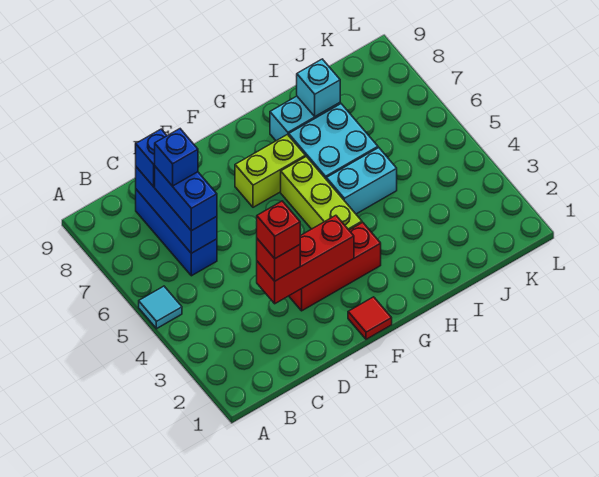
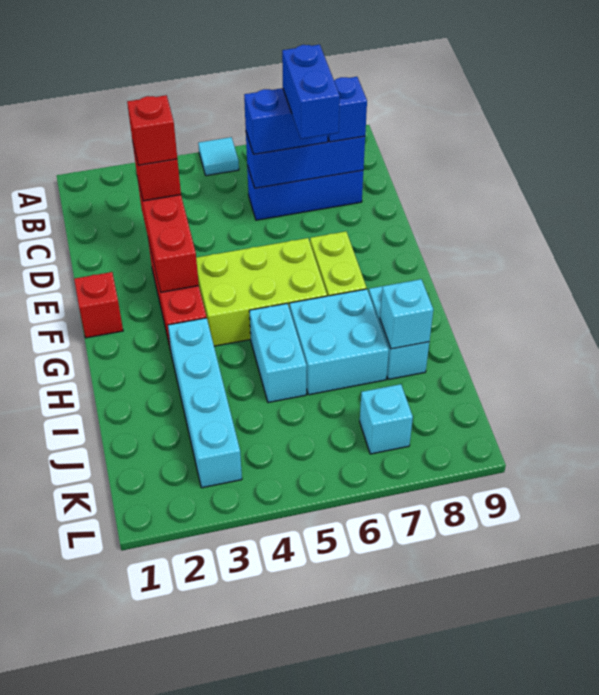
blue brick C7 level 4 -> blue brick C7:D7 level 4
red tile F1 level 1 -> red brick F1 level 1
lime brick G4:G6 level 1 -> lime brick F4:G6 level 1
none -> cyan brick H3:K3 level 1
none -> cyan brick K7 level 1

